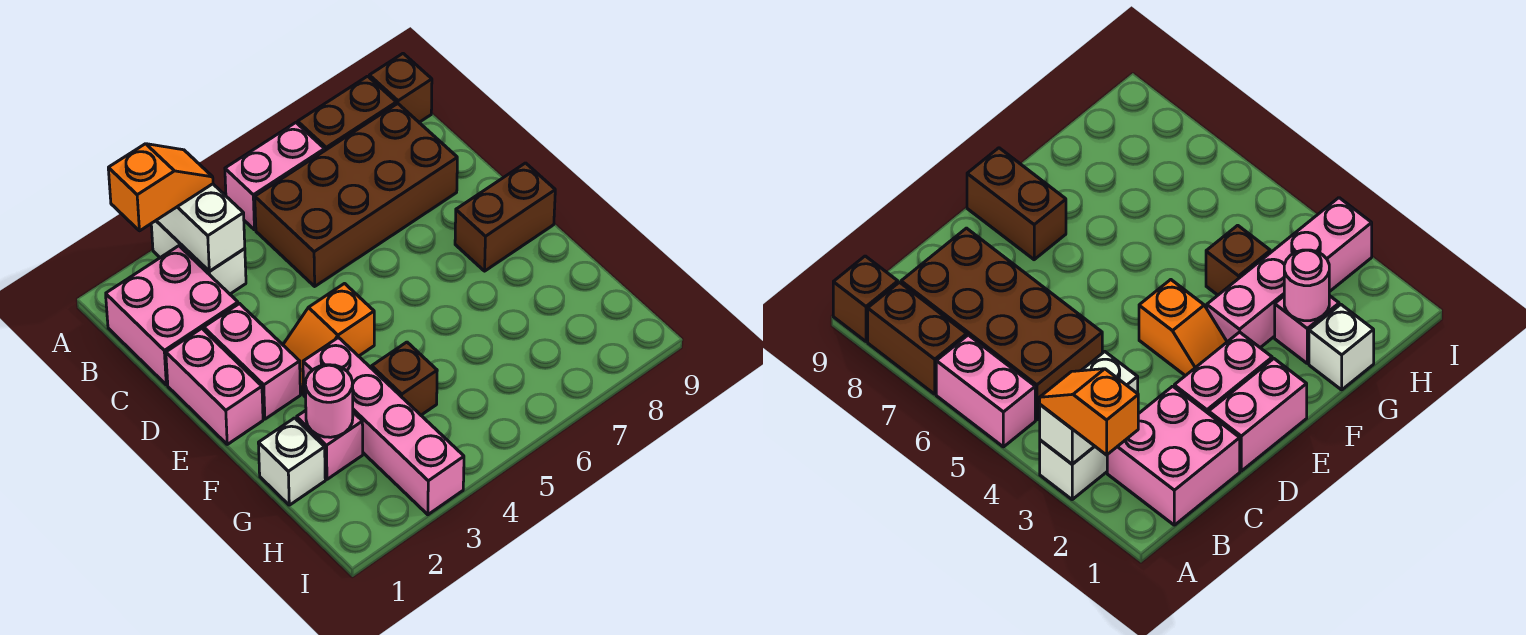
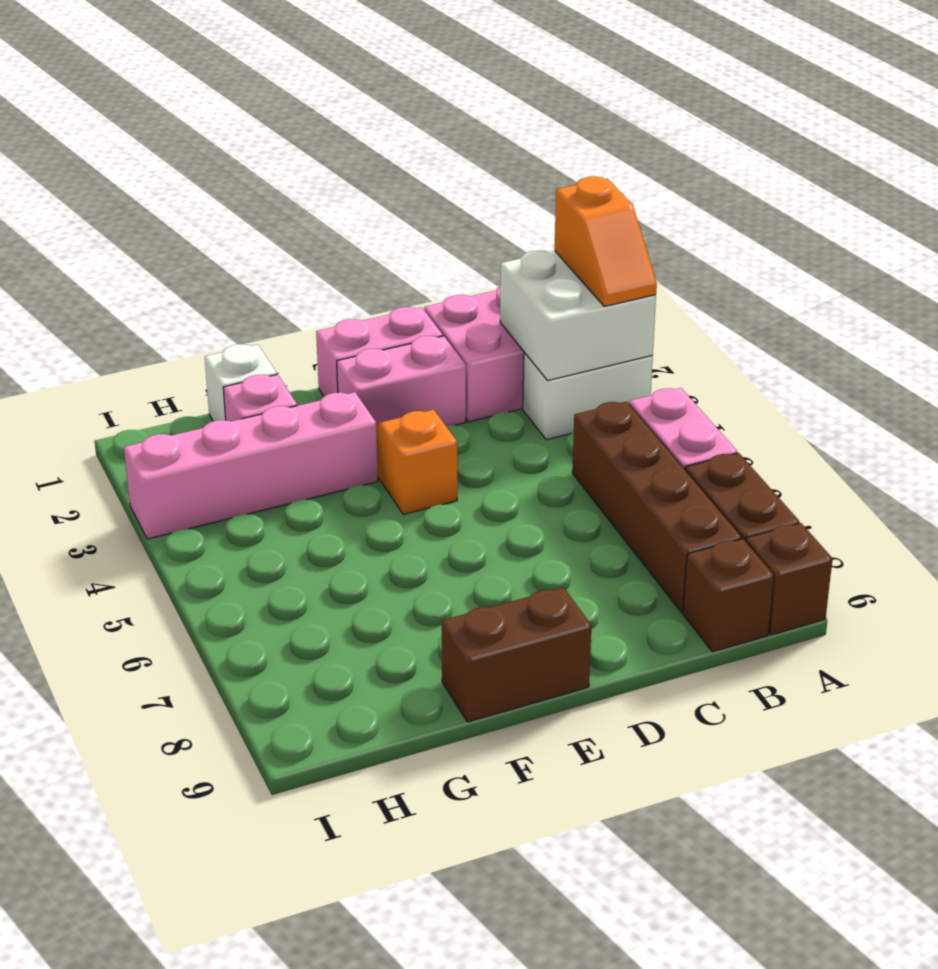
white brick A3:B3 level 2 -> white brick A2:B3 level 2
brown brick B5:C8 level 1 -> brown brick B5:B8 level 1
brown brick E8:E9 level 1 -> brown brick E9:F9 level 1
pink round brick G2 level 2 -> none
brown brick G4 level 1 -> brown brick B9 level 1

